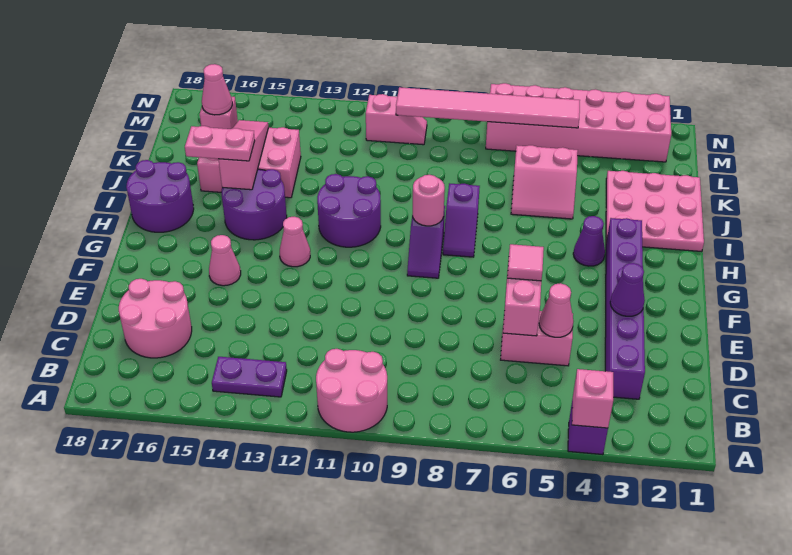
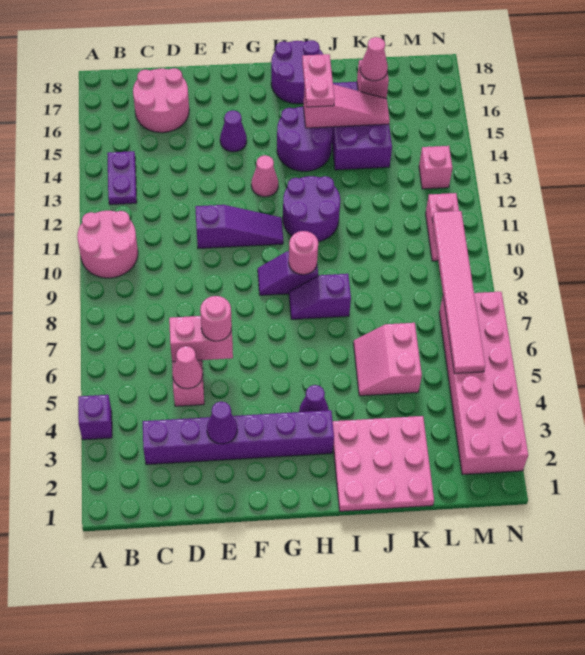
pink brick A4 level 2 -> pink brick M13 level 1
pink tile E6 level 3 -> pink round brick E6 level 3
none -> purple slope E11:G11 level 1 top E
pink cone F15 level 1 -> purple cone F15 level 1
pink brick J14:K16 level 1 -> purple brick J14:K16 level 1

